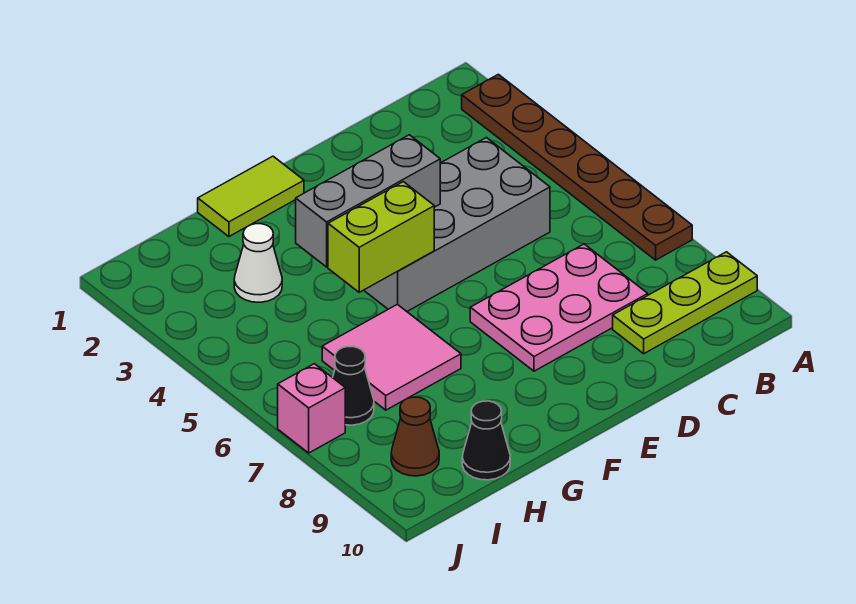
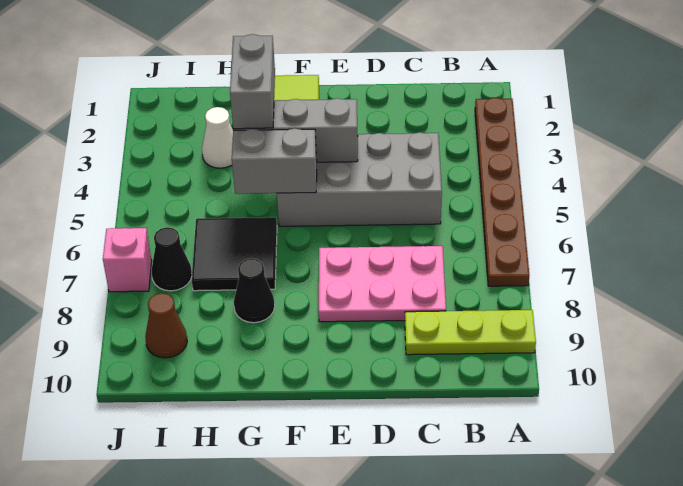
lime brick F5:G5 level 2 -> grey brick F5:G5 level 2
none -> grey brick G3:G4 level 3
pink tile G6:H7 level 1 -> black tile G6:H7 level 1
black cone H10 level 1 -> black cone G8 level 1

